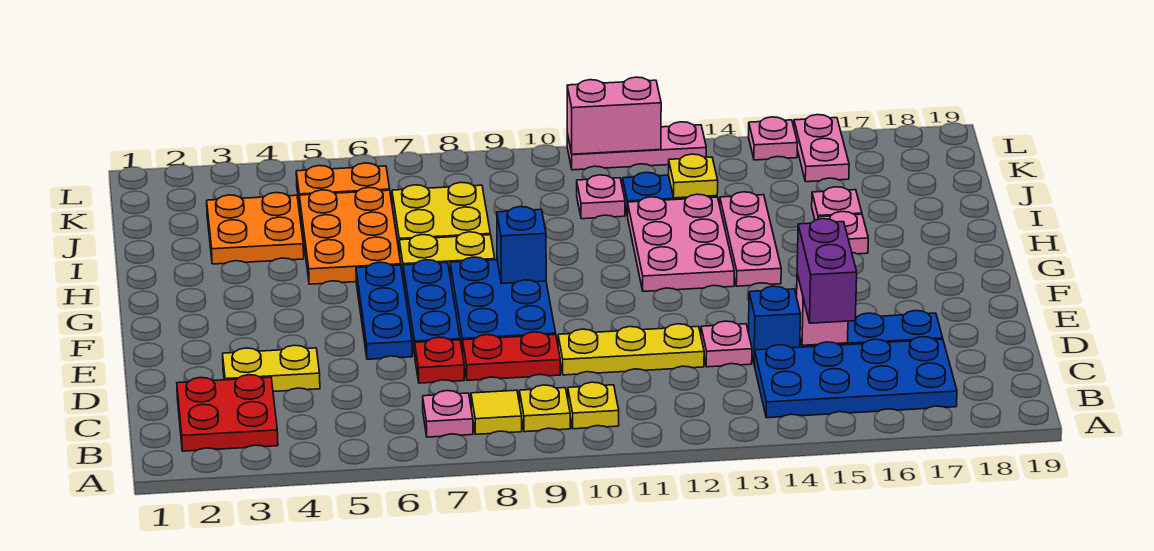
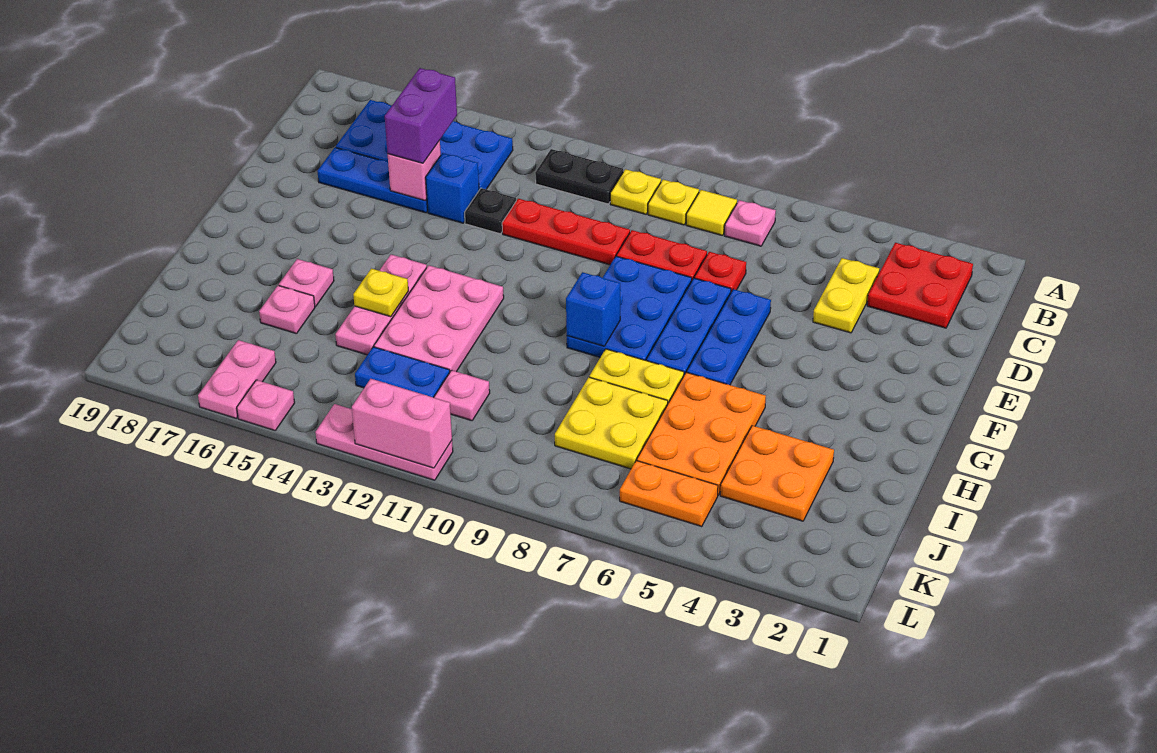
none -> black plate B11:B12 level 1
yellow plate D3:D4 level 1 -> yellow plate C4:D4 level 1
yellow plate D10:D12 level 1 -> red plate D10:D12 level 1
pink plate D13 level 1 -> black plate D13 level 1
yellow plate J13 level 2 -> yellow plate H14 level 2

